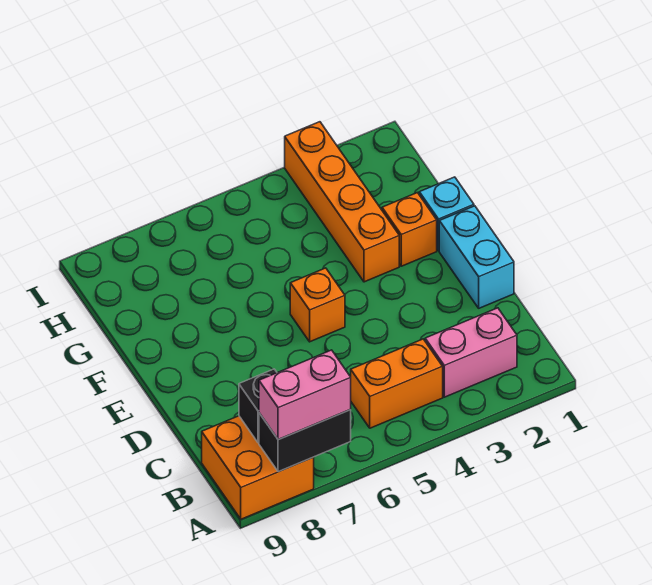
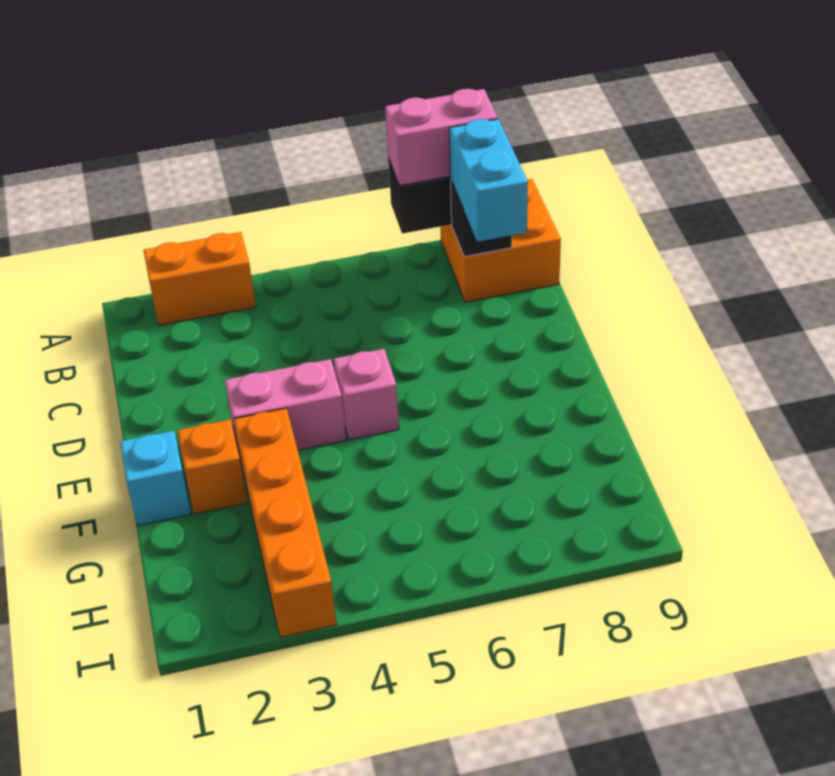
pink brick B2:B3 level 1 -> pink brick E3:E4 level 1
orange brick B4:B5 level 1 -> orange brick A2:A3 level 1
cyan brick D1:E1 level 1 -> cyan brick B8:C8 level 3
orange brick E5 level 1 -> pink brick E5 level 1

